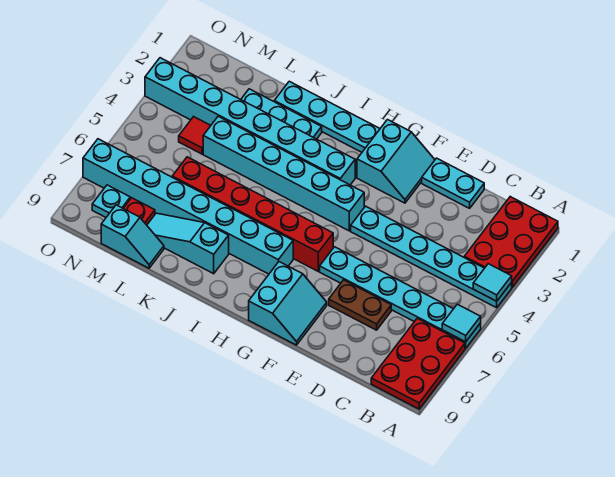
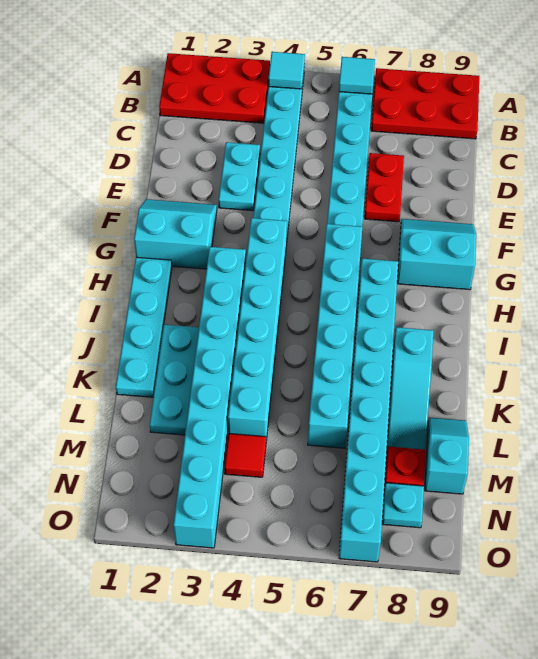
cyan plate D1:E1 level 1 -> cyan plate D3:E3 level 1
brown plate D7:E7 level 1 -> red plate D7:E7 level 1
red brick G6:L6 level 1 -> cyan brick G6:L6 level 1

